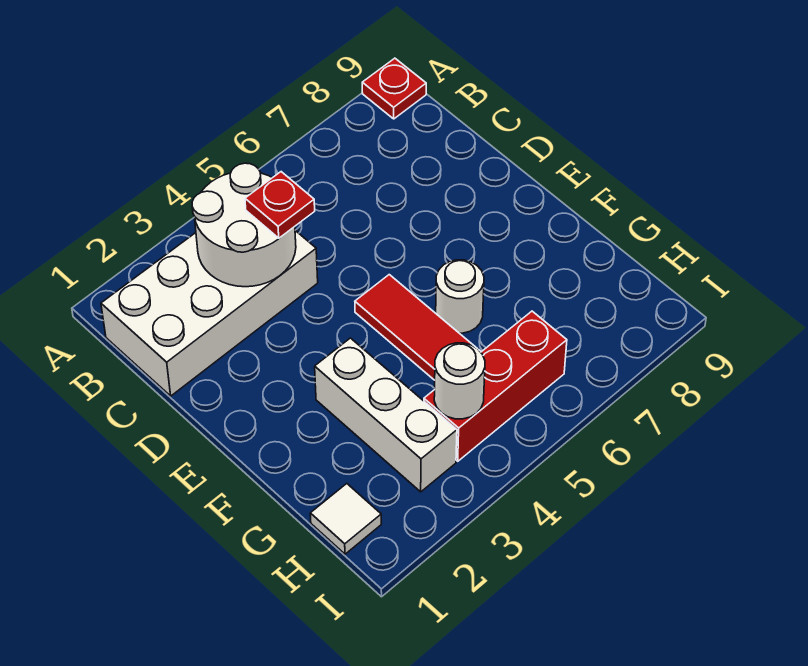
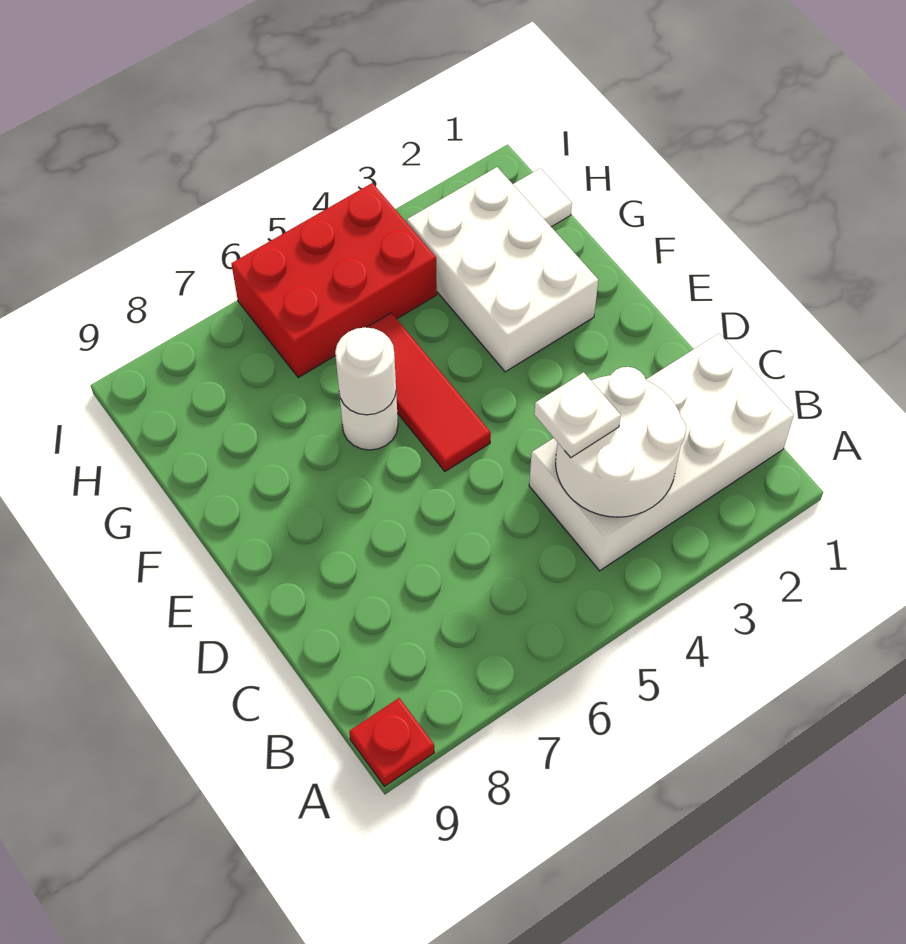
red plate C4 level 3 -> white plate C4 level 3
white brick F3:H3 level 1 -> white brick F2:H3 level 1
red brick H4:H6 level 1 -> red brick H4:I6 level 1
white round brick H4 level 2 -> white round brick F6 level 2

